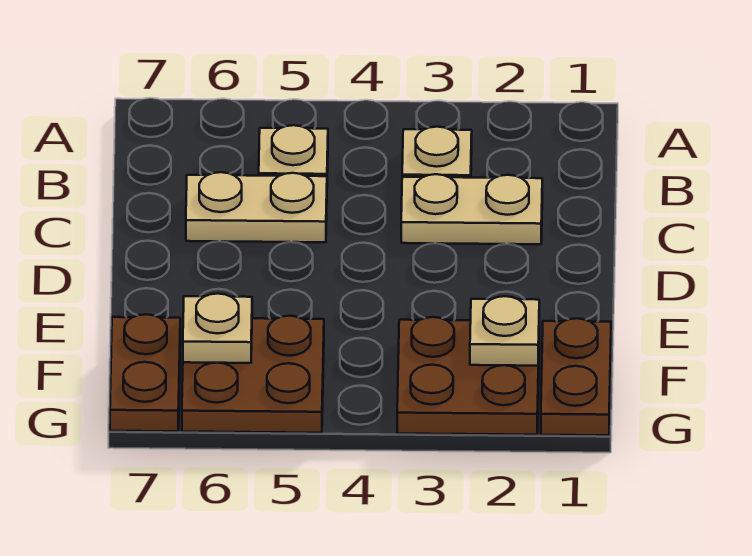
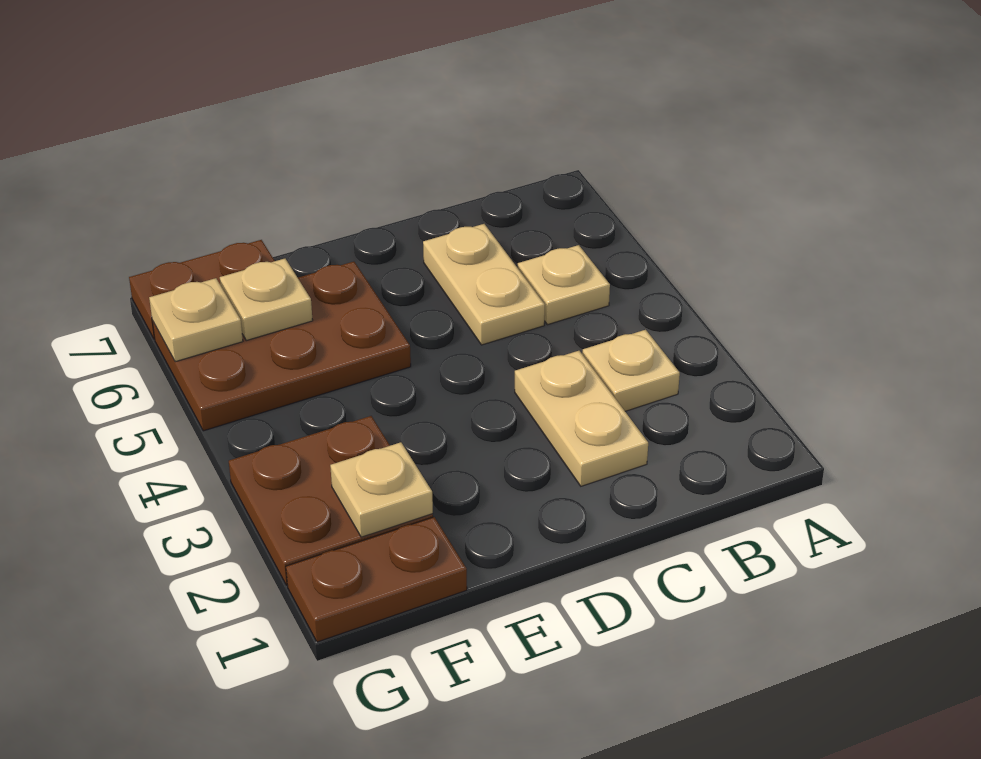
brown plate F5:G6 level 1 -> brown plate E5:G6 level 1
none -> tan plate G6 level 2

